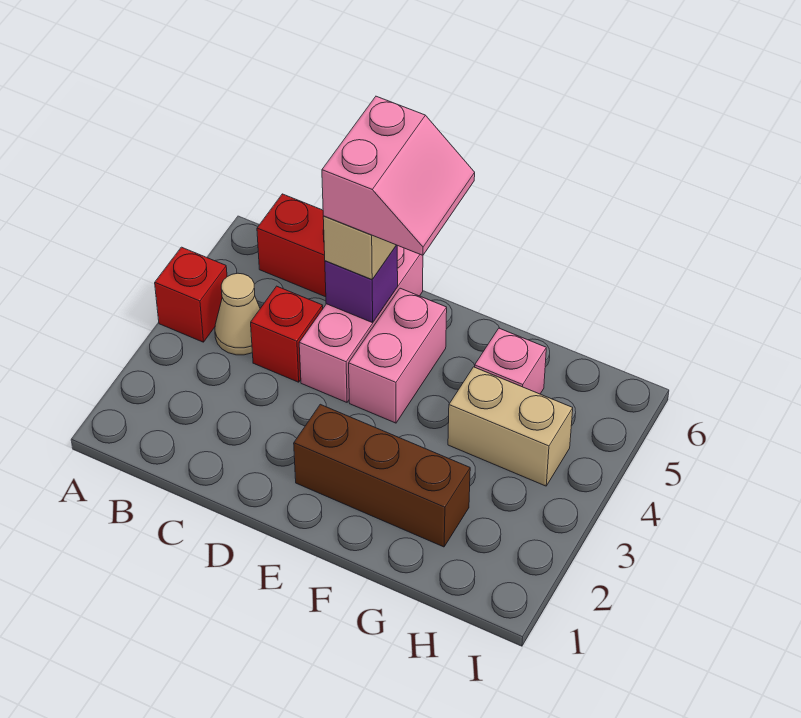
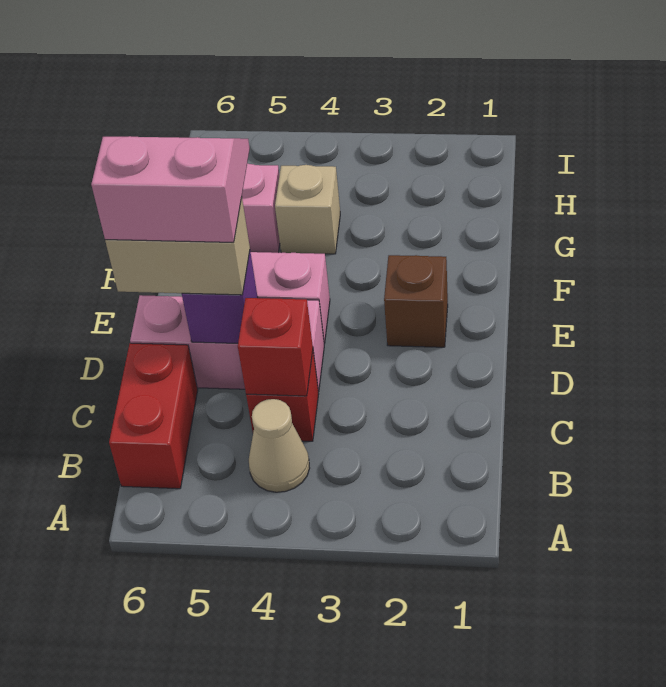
red brick A4 level 1 -> red brick C4 level 2
brown brick E2:G2 level 1 -> brown brick E2 level 1
tan brick G4:H4 level 1 -> tan brick G4 level 1

